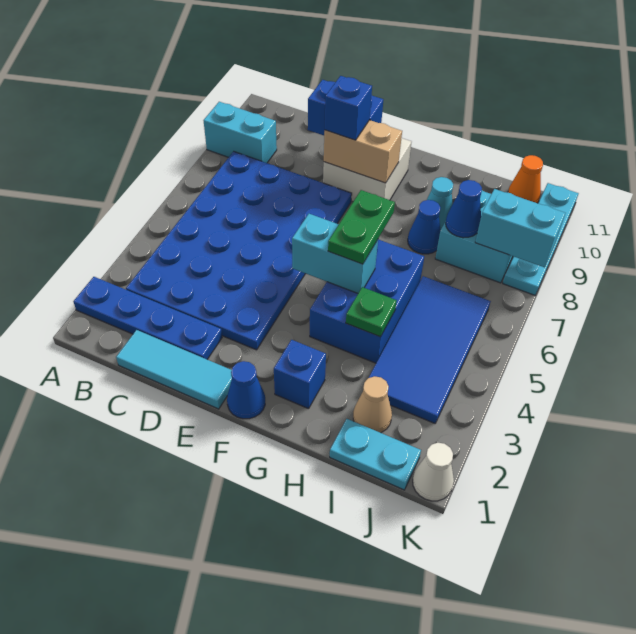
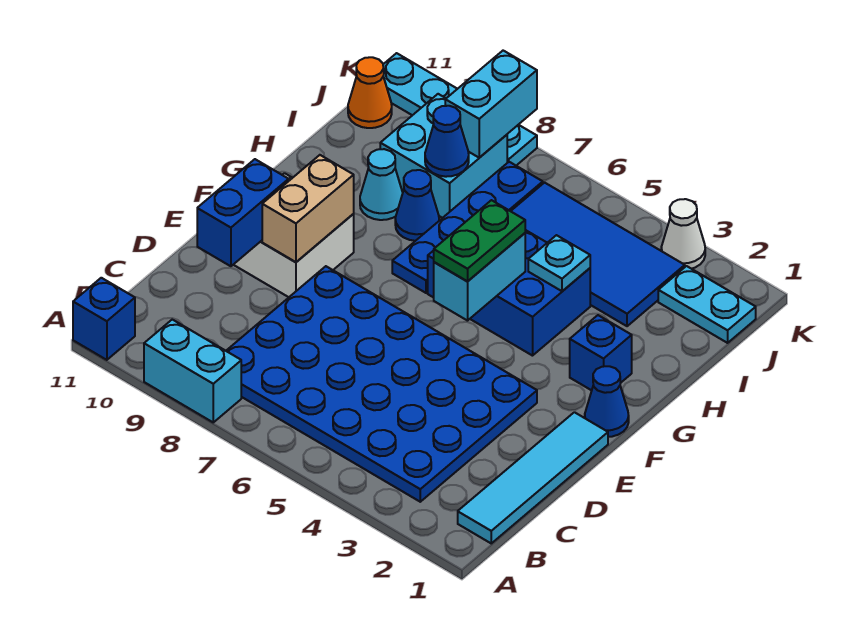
blue plate A2:D2 level 1 -> blue plate G7:J7 level 1
cyan brick A9:B9 level 1 -> cyan brick A8:A9 level 1
cyan tile C1:E1 level 1 -> cyan tile B1:E1 level 1
blue brick E9 level 3 -> blue brick A11 level 1
green plate G5:G6 level 3 -> green plate F5:G5 level 3
green plate H4 level 2 -> cyan plate H4 level 2
cyan plate I1:J1 level 1 -> cyan plate J1:J2 level 1
tan cone I2 level 1 -> none
white cone K1 level 1 -> white cone K3 level 1

